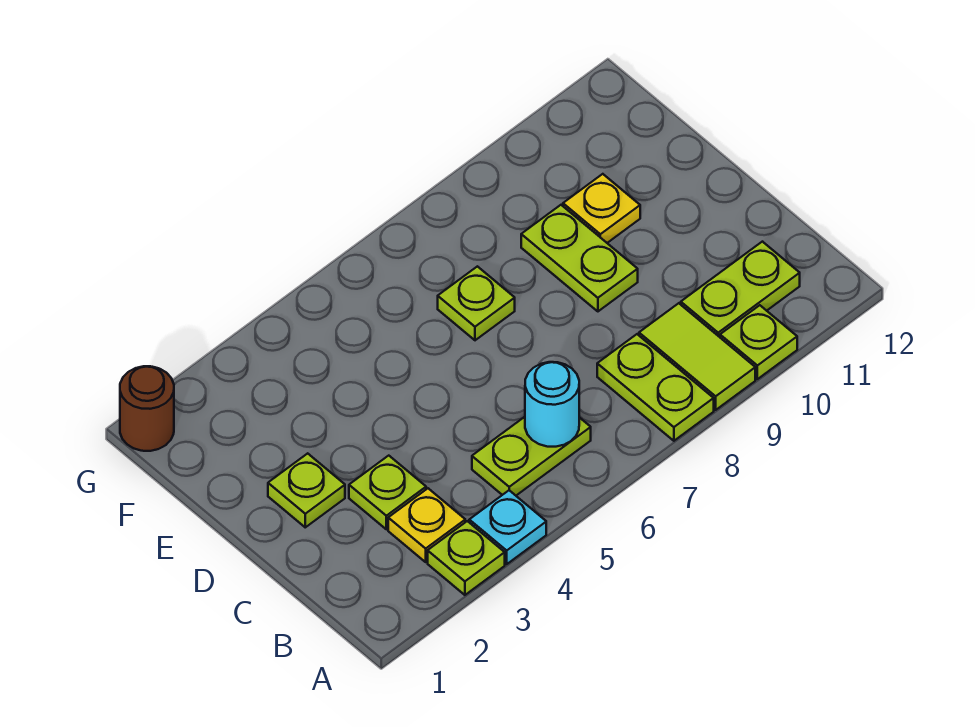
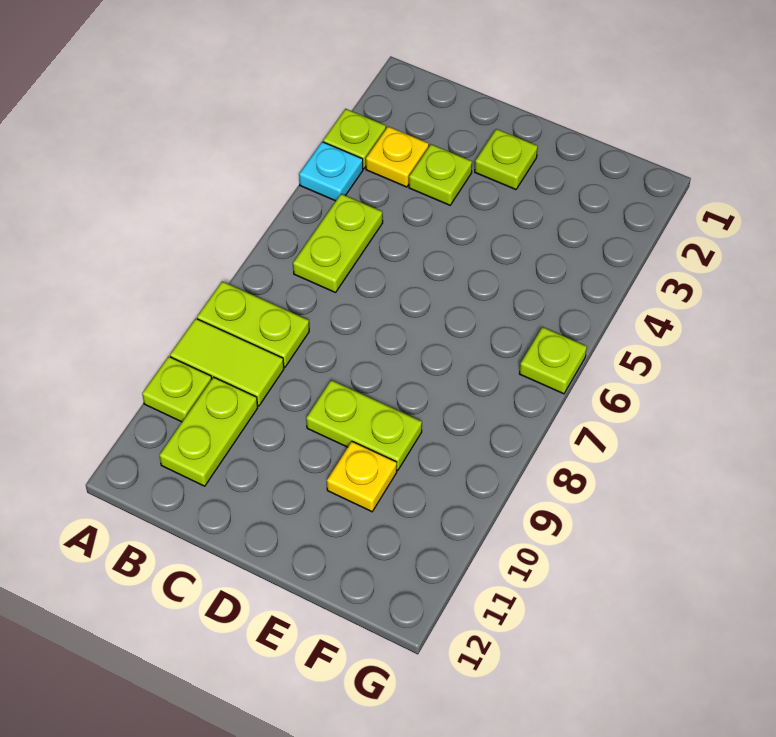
cyan round brick B6 level 2 -> none
lime plate E7 level 1 -> lime plate G6 level 1
brown round brick G1 level 1 -> none

